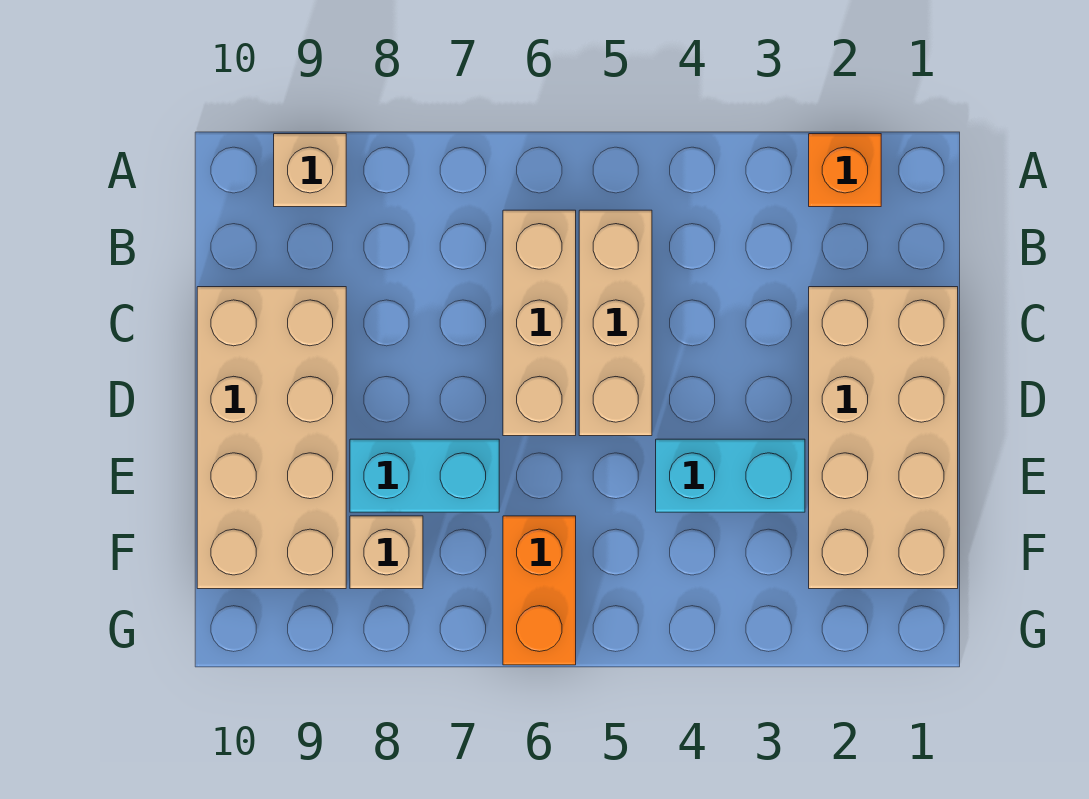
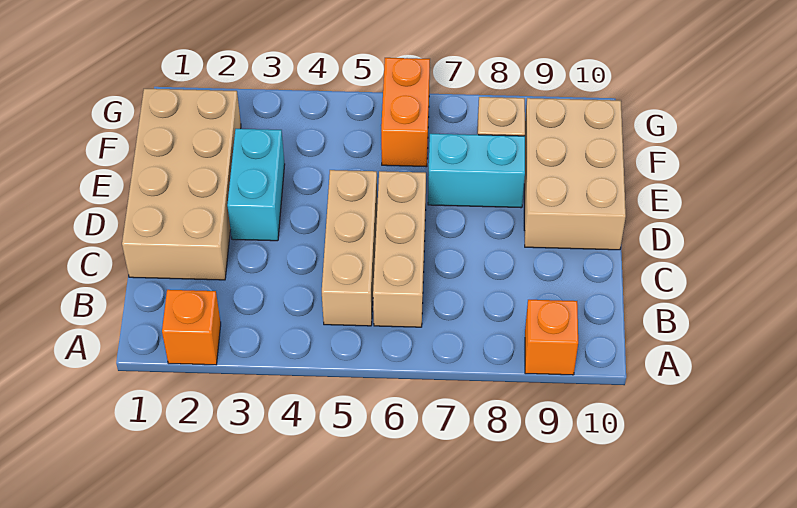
tan brick A9 level 1 -> orange brick A9 level 1
tan brick C9:F10 level 1 -> tan brick D9:F10 level 1
cyan brick E3:E4 level 1 -> cyan brick D3:E3 level 1

